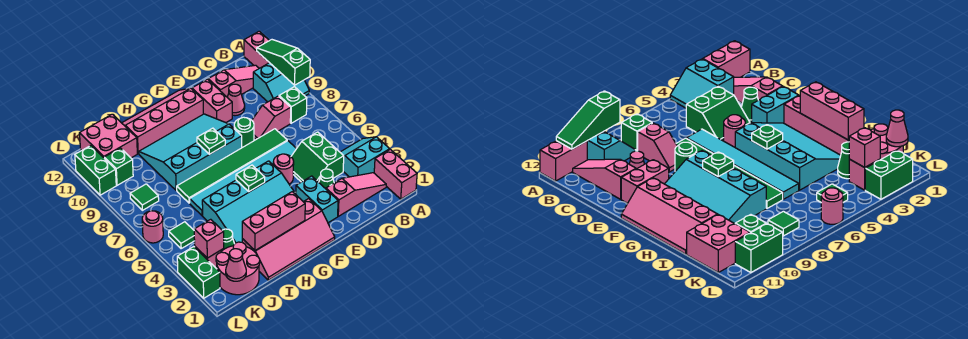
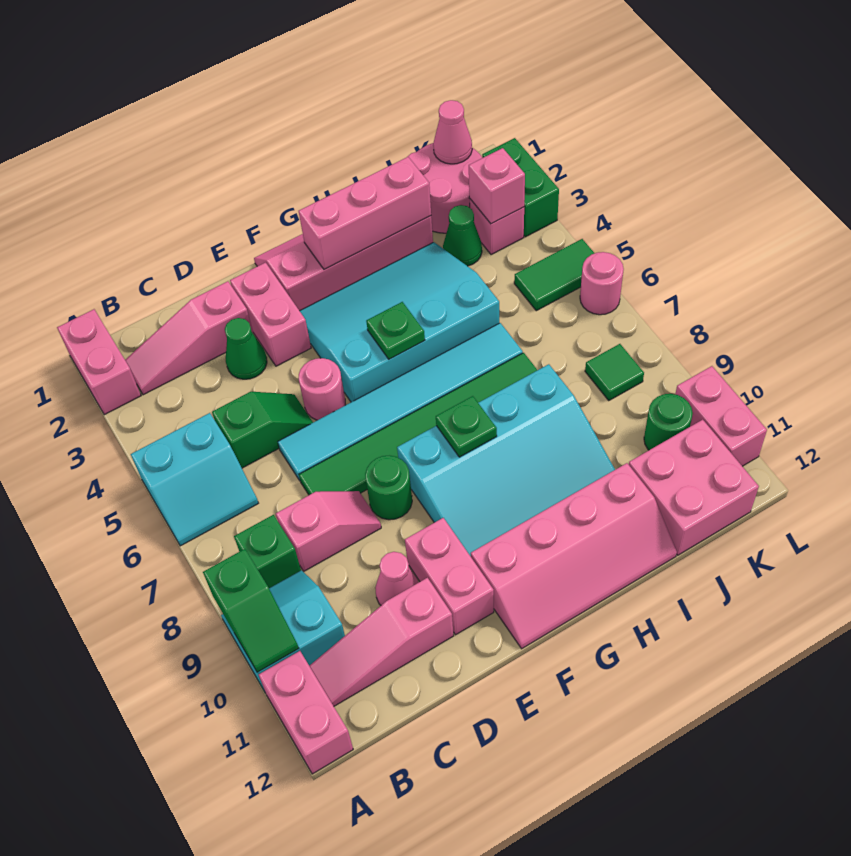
cyan slope A3:B4 level 1 top 3 -> cyan slope A5:B6 level 1 top 5
green slope A9:A11 level 2 top 9 -> green slope A9:A10 level 2 top 9
green slope C4:D5 level 1 top C -> green slope C5:D5 level 1 top C
cyan brick E2:E3 level 1 -> pink brick E2:E3 level 1
green tile K5 level 1 -> green tile K5:L5 level 1
green brick K10 level 1 -> green round brick K10 level 1
green brick L10:L11 level 1 -> pink brick L10:L11 level 1

